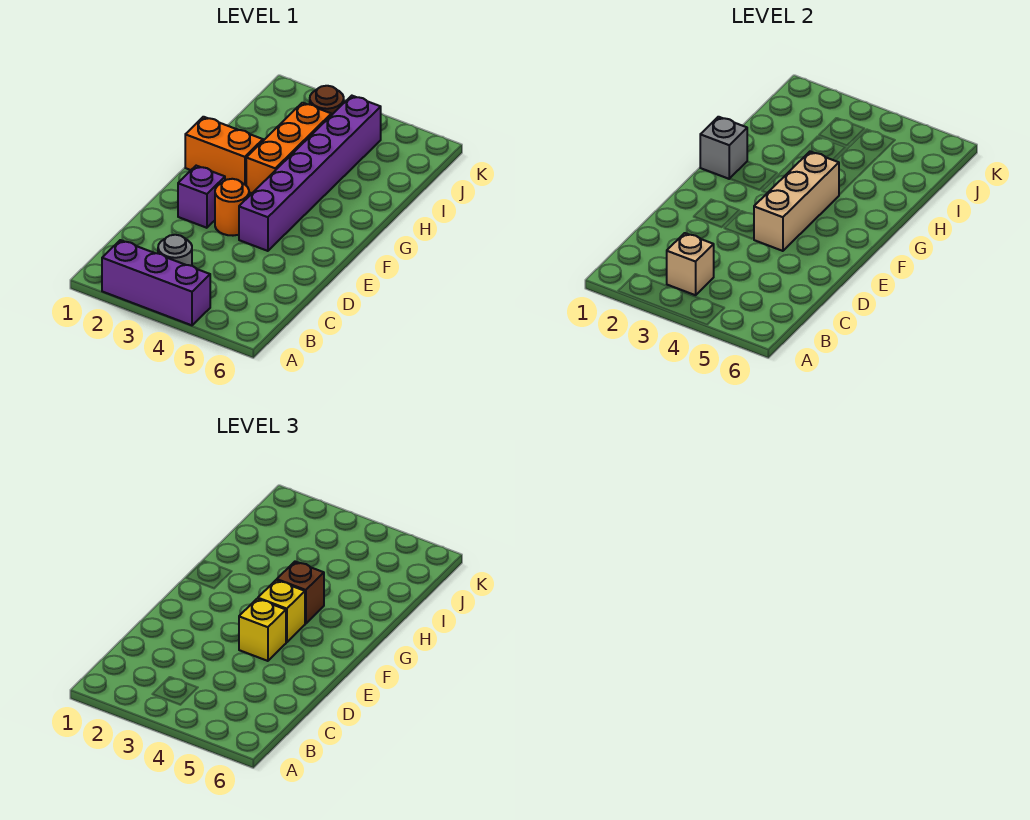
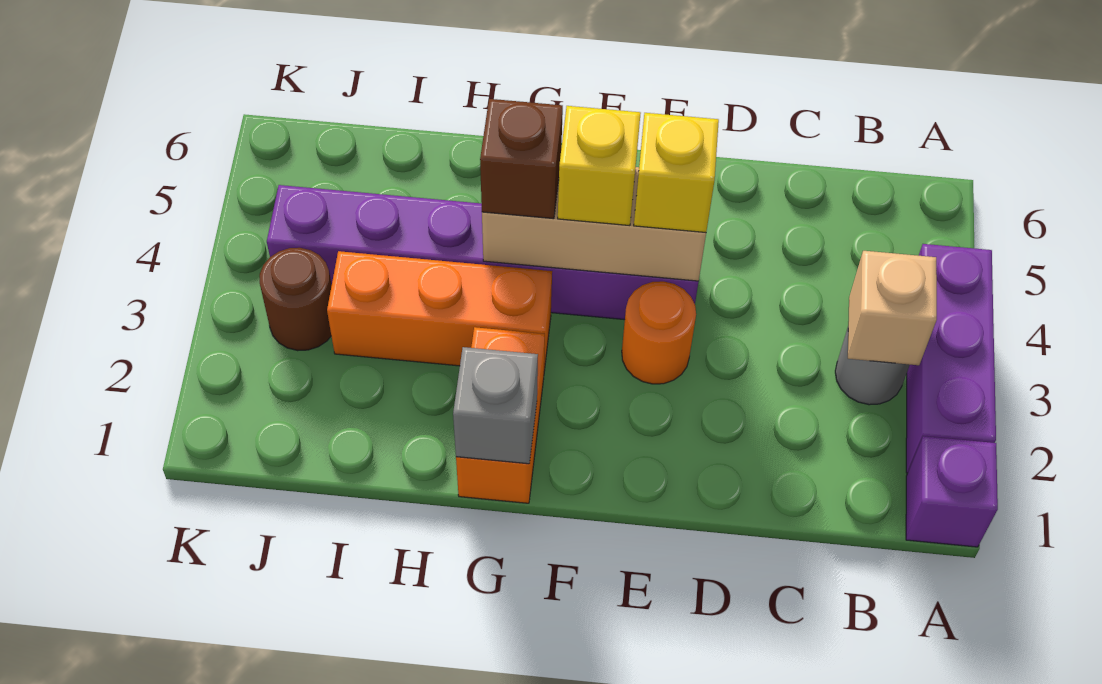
purple brick E2 level 1 -> purple brick A1 level 1

